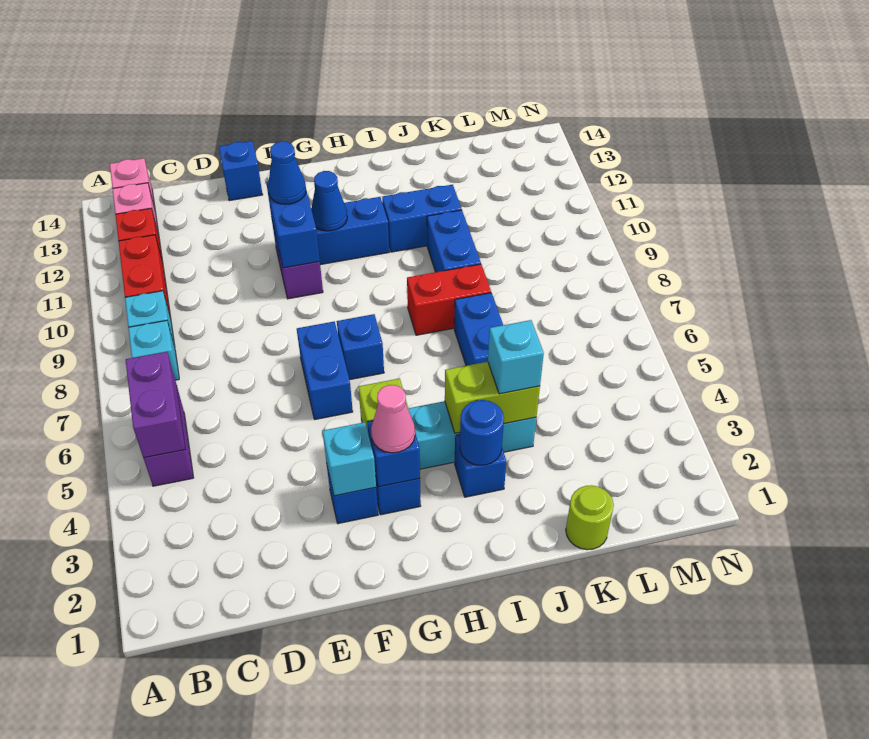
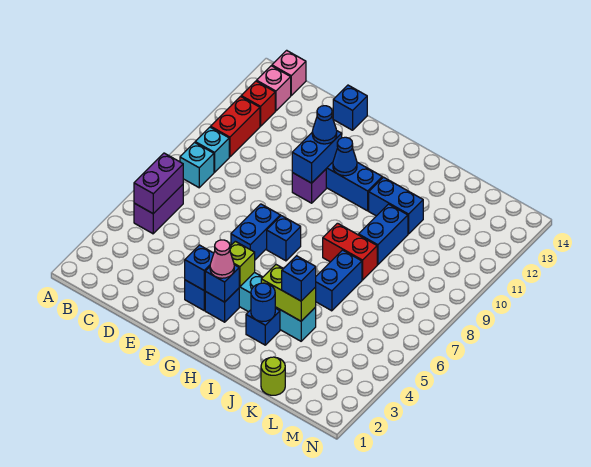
cyan brick F3 level 2 -> blue brick F3 level 2
cyan brick J4 level 3 -> blue brick J4 level 3

